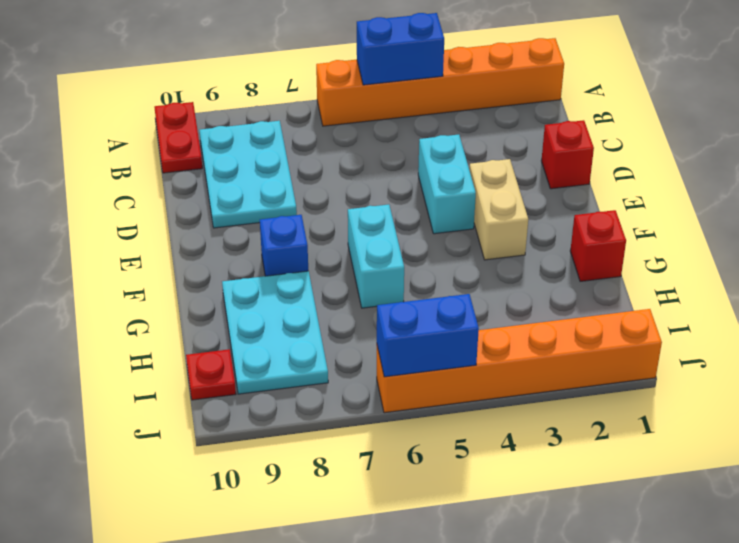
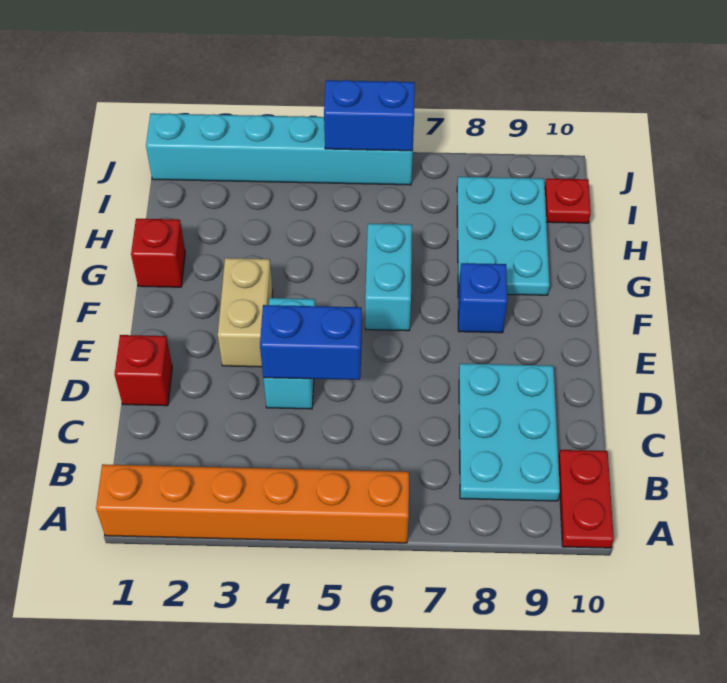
blue brick A4:A5 level 2 -> blue brick D4:D5 level 2
orange brick J1:J6 level 1 -> cyan brick J1:J6 level 1

